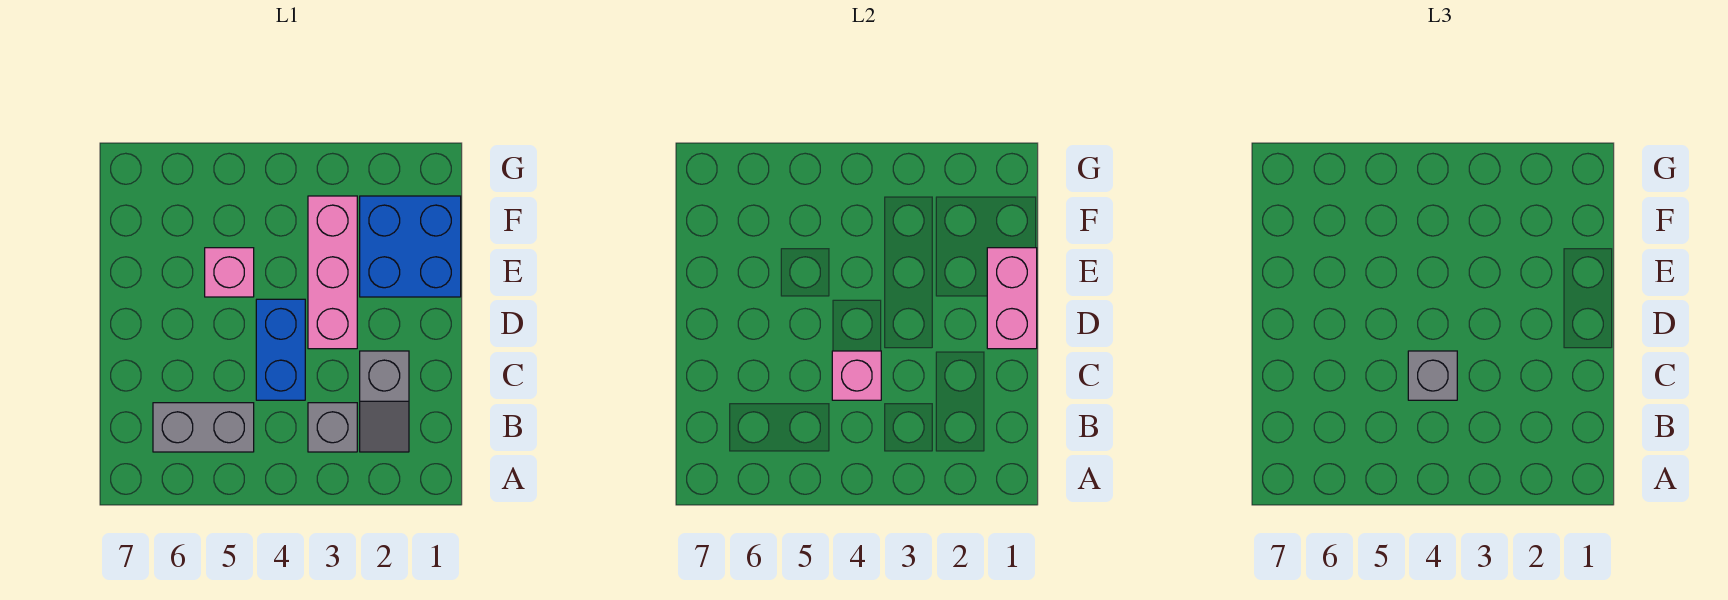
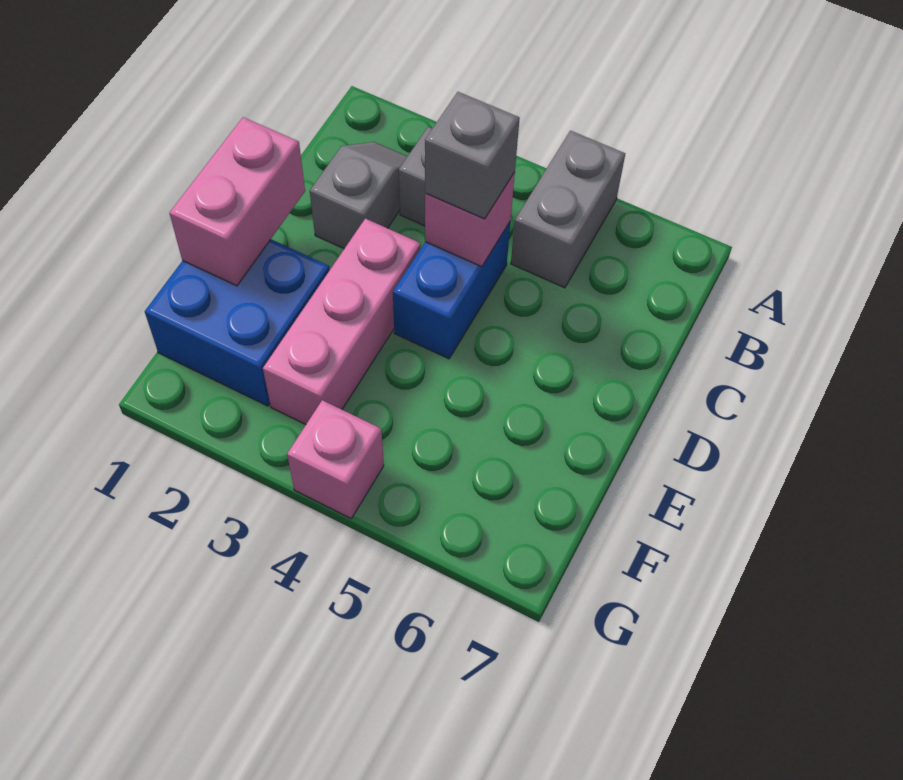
grey brick B5:B6 level 1 -> grey brick A5:B5 level 1
pink brick E5 level 1 -> pink brick G4 level 1

